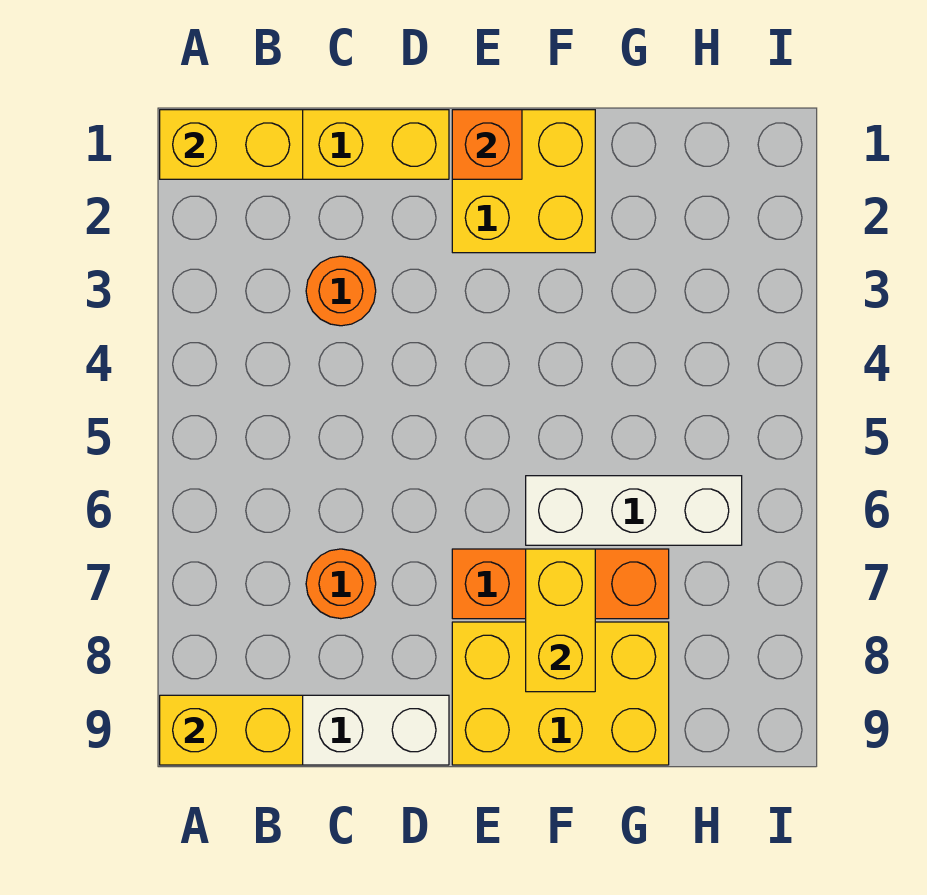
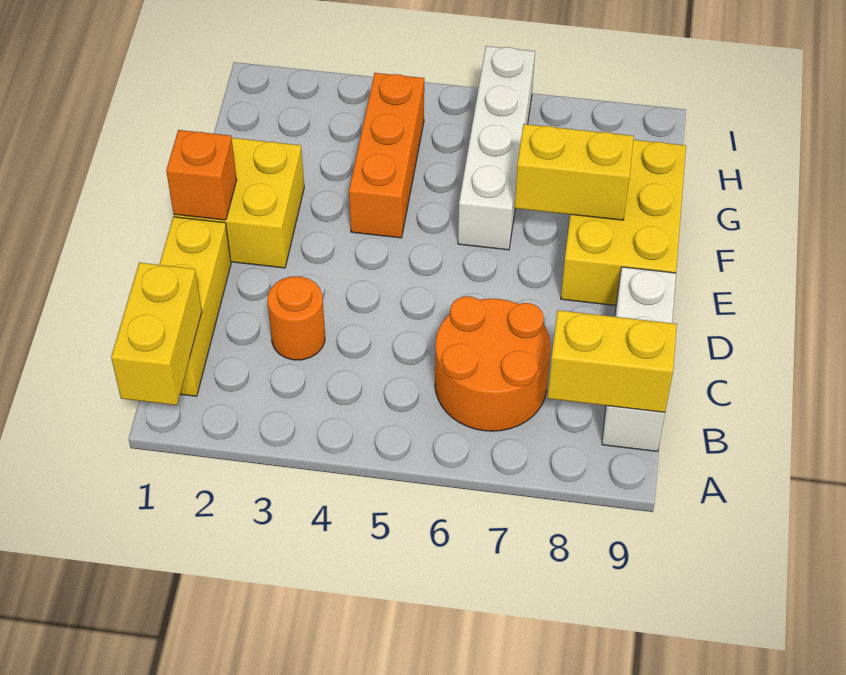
yellow brick A9:B9 level 2 -> yellow brick B8:B9 level 2
orange round brick C7 level 1 -> orange round brick B6:C7 level 1
orange brick E7:G7 level 1 -> orange brick F4:H4 level 1
white brick F6:H6 level 1 -> white brick F6:I6 level 1

